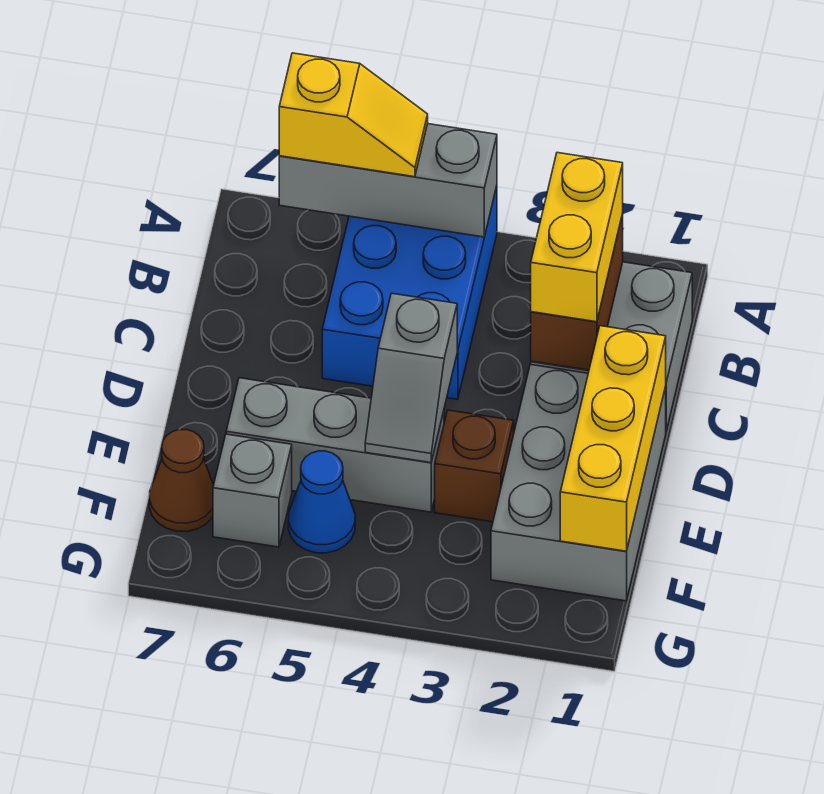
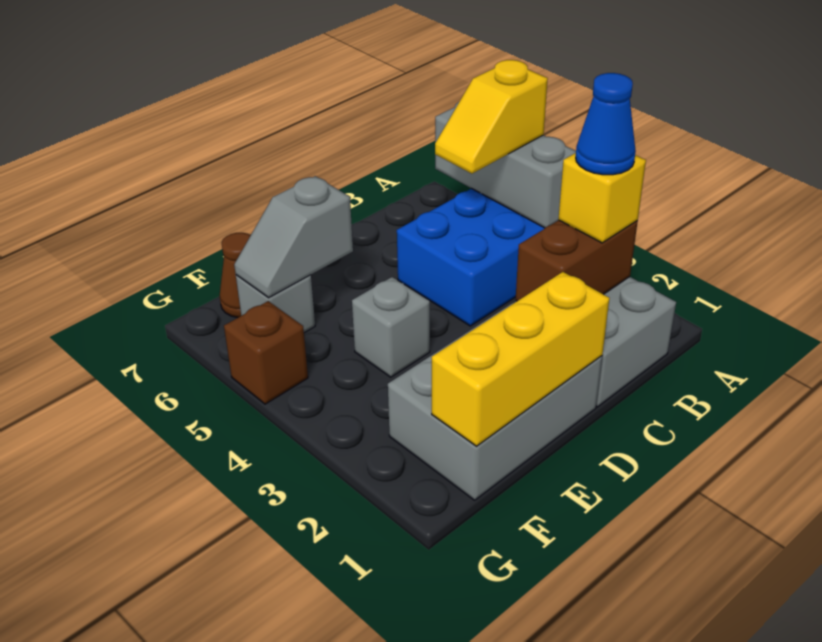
yellow slope A5:A6 level 3 top 6 -> yellow slope A5:B5 level 3 top A
yellow brick B2:C2 level 3 -> yellow brick B2 level 3
grey slope D4:E4 level 2 top D -> grey slope E6:F6 level 2 top E
brown brick E3 level 1 -> brown brick G5 level 1
grey brick E4:E6 level 1 -> grey brick E4 level 1
blue cone F5 level 1 -> blue cone B2 level 4

